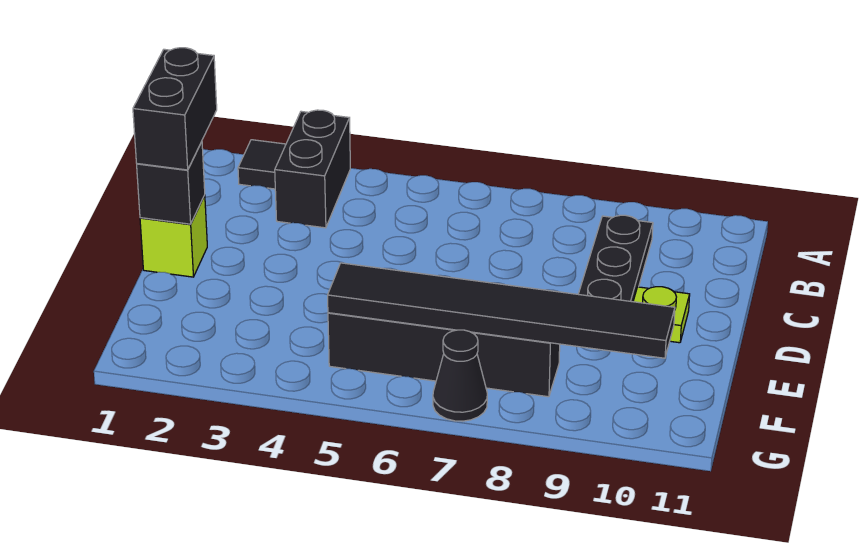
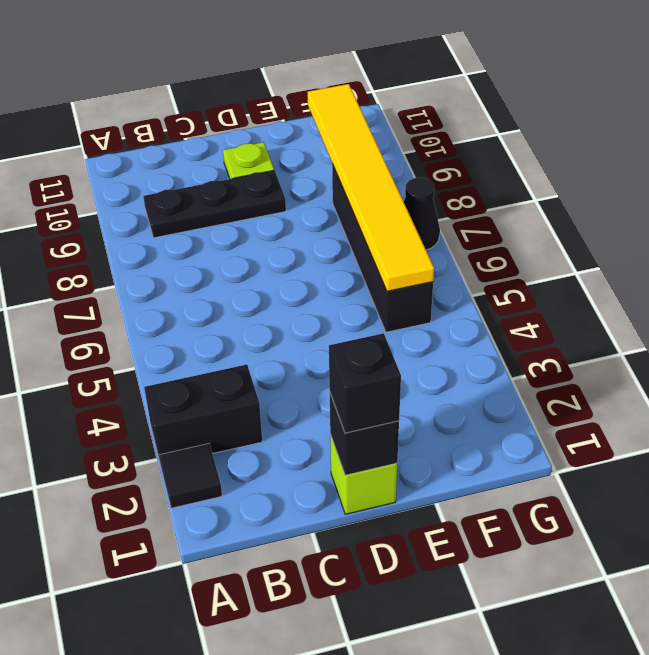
black brick C1:D1 level 3 -> black brick D1 level 3
black tile F5:F10 level 2 -> yellow tile F5:F10 level 2

